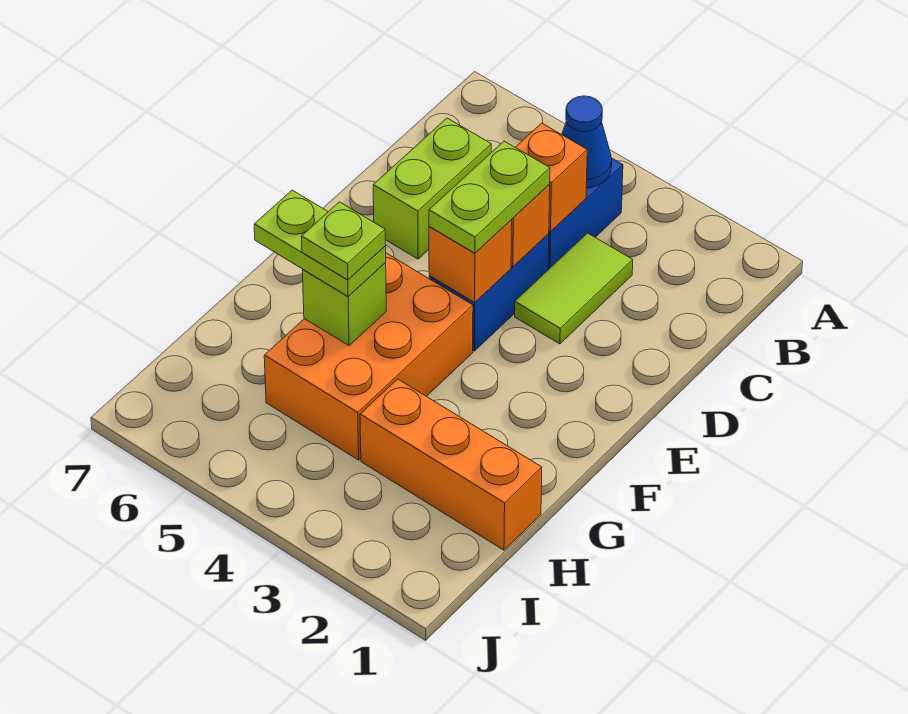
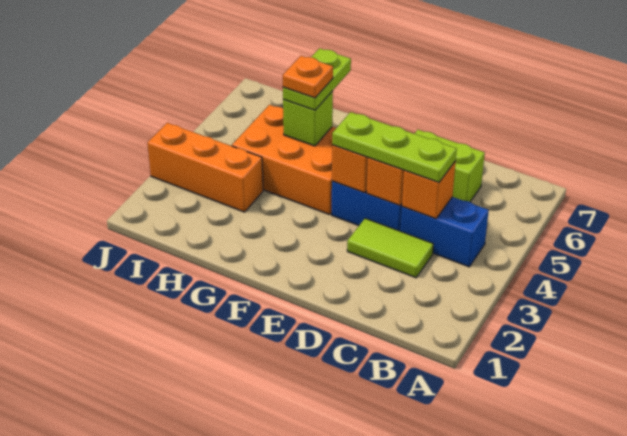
blue cone B4 level 2 -> none
lime plate D4:E4 level 3 -> lime plate C4:E4 level 3
lime plate G5 level 4 -> orange plate G5 level 4
orange brick H1:H3 level 1 -> orange brick H3:J3 level 1

